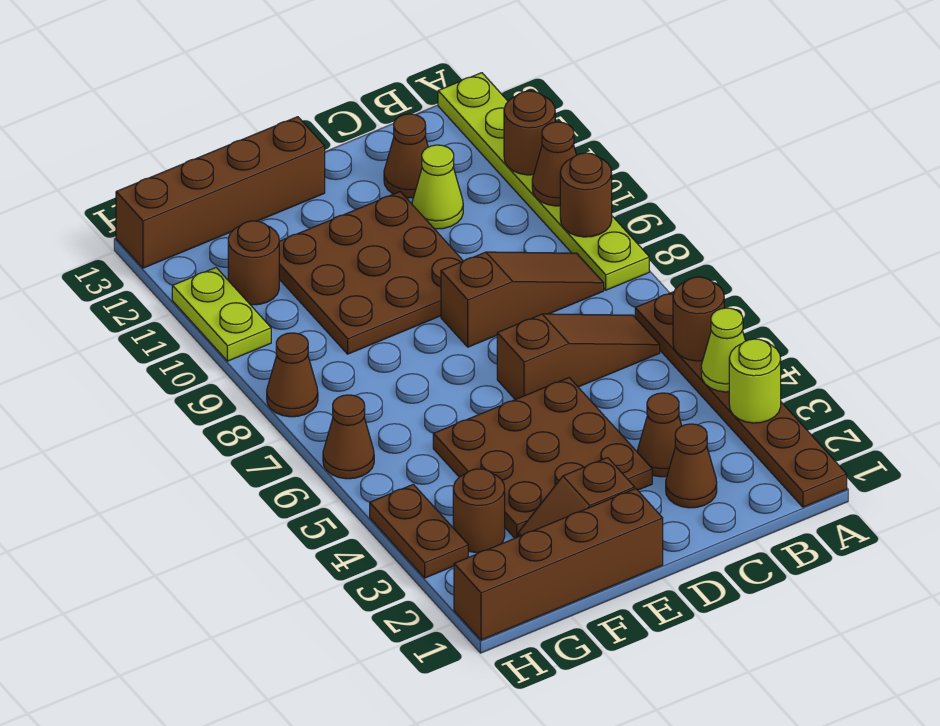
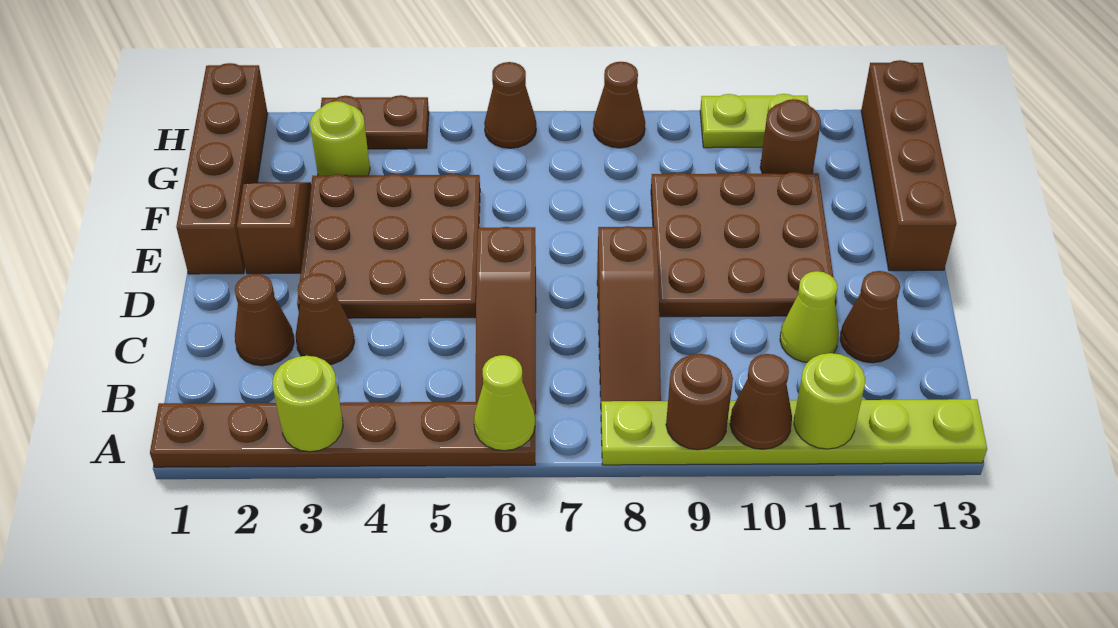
lime cone A4 level 2 -> lime cone A6 level 2
brown round brick A5 level 2 -> none
brown round brick A11 level 2 -> lime round brick A11 level 2
brown round brick G3 level 1 -> lime round brick G3 level 1

